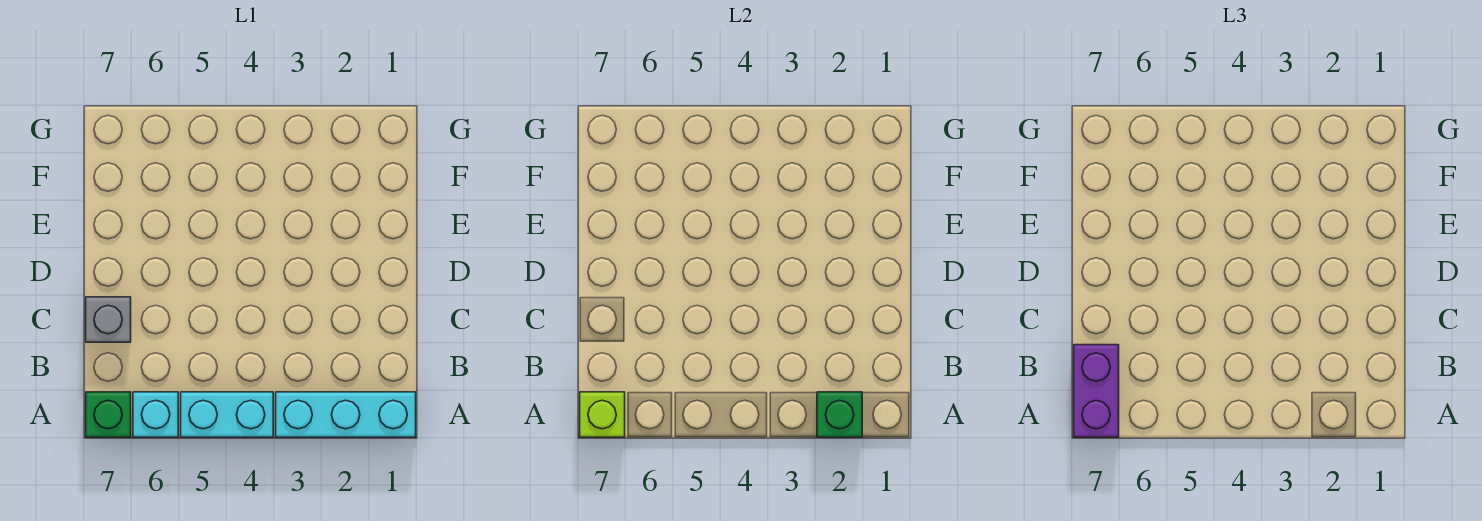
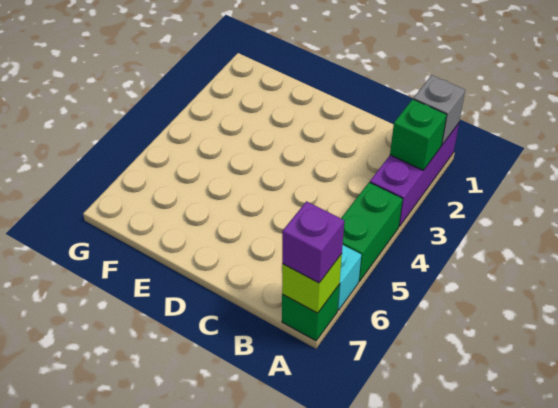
cyan brick A1:A3 level 1 -> purple brick A1:A3 level 1
cyan brick A4:A5 level 1 -> green brick A4:A5 level 1
purple brick A7:B7 level 3 -> purple brick A7 level 3
grey brick C7 level 1 -> grey brick A1 level 2

